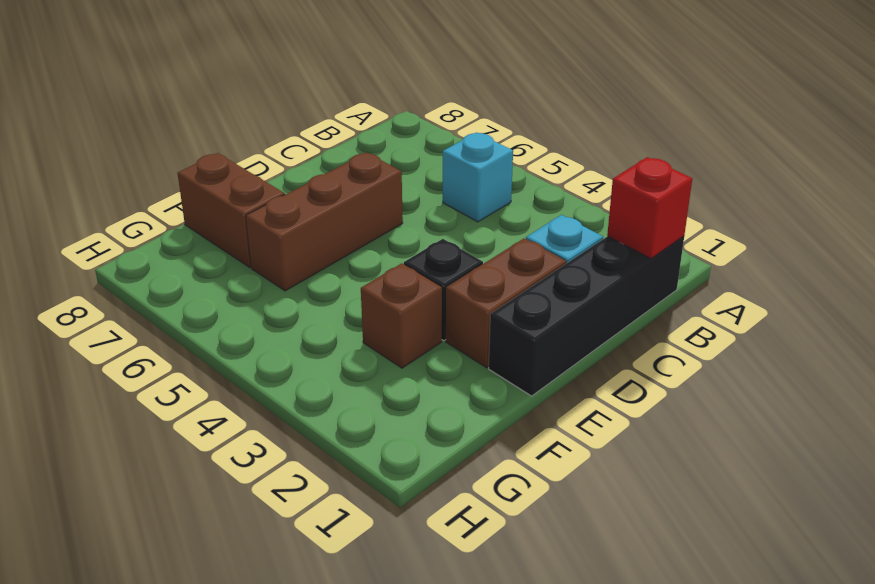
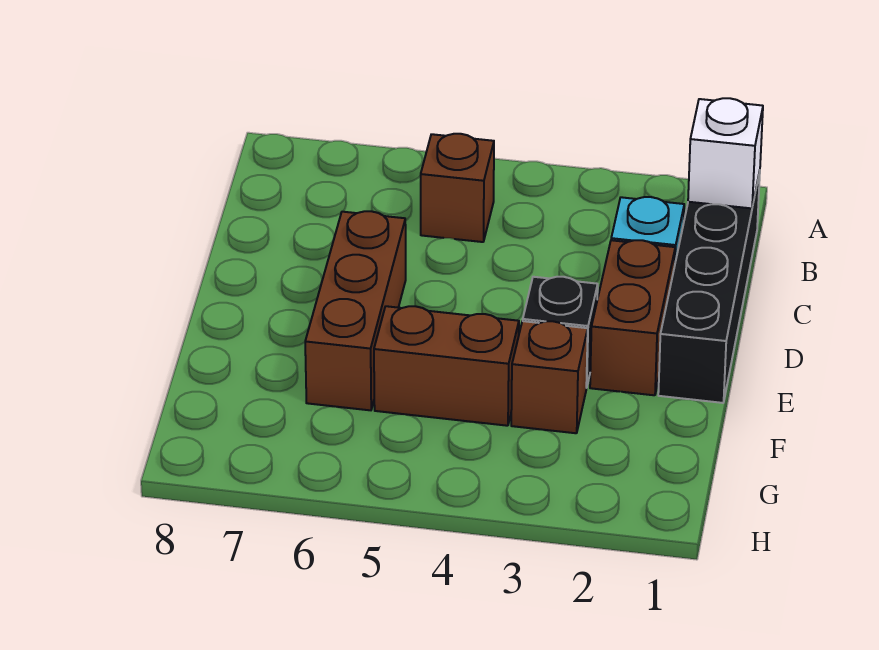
red brick B1 level 2 -> white brick B1 level 2
cyan brick B5 level 1 -> brown brick B5 level 1
brown brick F7:F8 level 1 -> brown brick F4:F5 level 1

